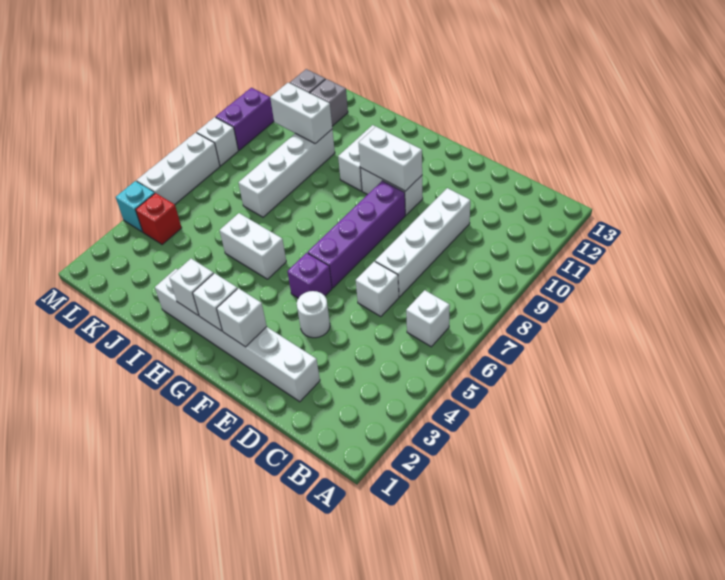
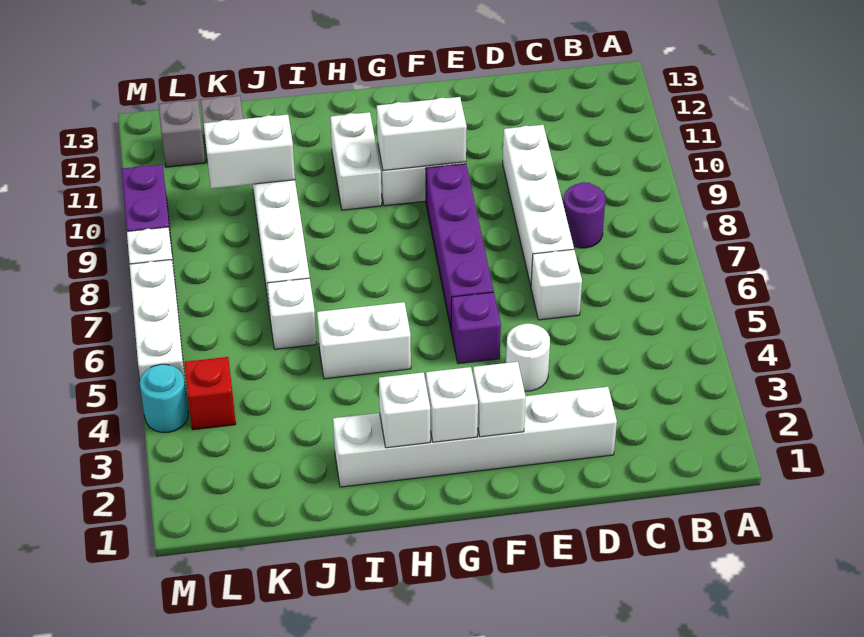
white brick B6 level 1 -> white brick J6 level 1
none -> purple round brick C8 level 1
cyan brick M4 level 1 -> cyan round brick M4 level 1

